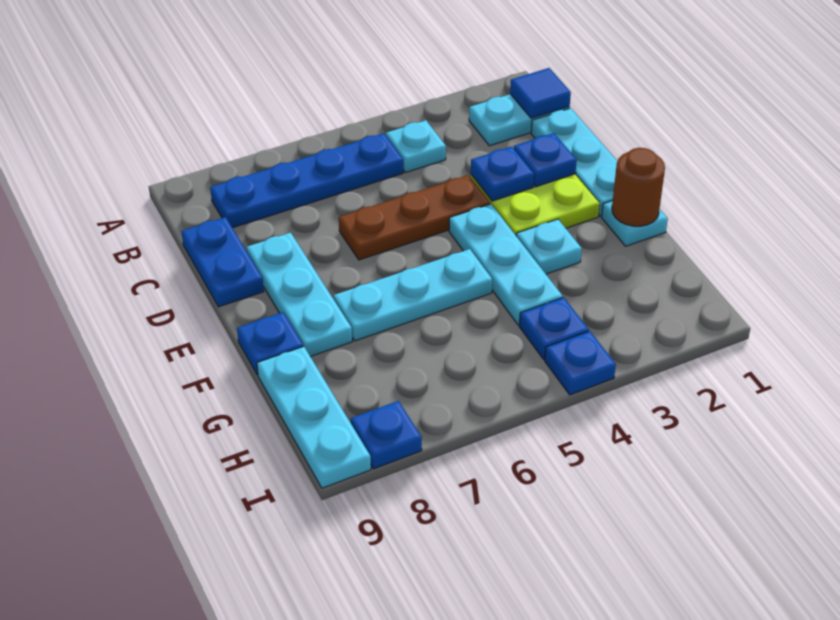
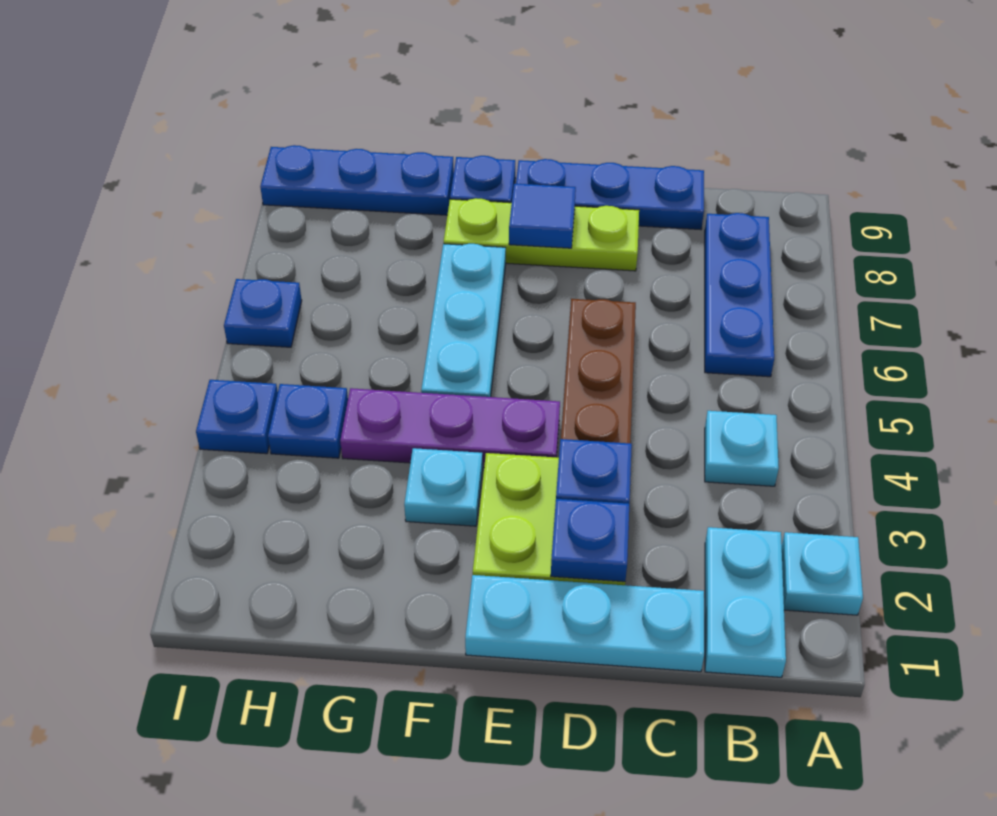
blue tile B1 level 2 -> blue tile E8 level 2
blue plate B5:B8 level 1 -> blue plate B6:B8 level 1
blue plate C9:D9 level 1 -> blue plate C9:E9 level 1
cyan plate D8:F8 level 1 -> lime plate D8:F8 level 1
cyan plate E4:G4 level 1 -> purple plate E4:G4 level 1
cyan plate F1 level 1 -> cyan plate A2 level 1
brown round brick F1 level 2 -> none
cyan plate G9:I9 level 1 -> blue plate G9:I9 level 1
blue plate I8 level 1 -> blue plate I6 level 1

